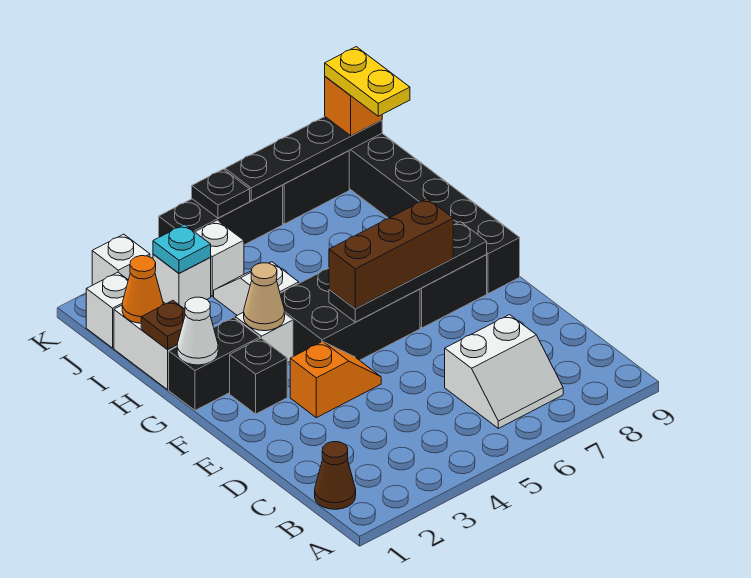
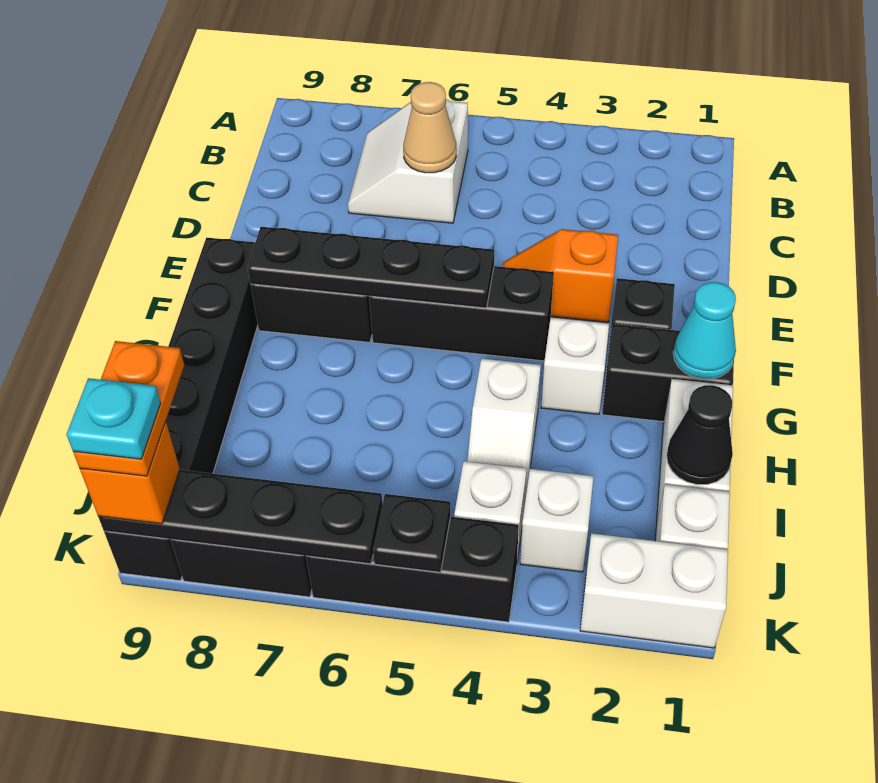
brown cone B1 level 1 -> none
white slope B6:C7 level 1 top C -> white slope B6:C7 level 1 top 6
black brick F4:G6 level 1 -> black brick F4:F6 level 1
brown brick F5:F7 level 3 -> none
white cone G1 level 2 -> cyan cone G1 level 2
tan cone G3 level 2 -> tan cone C6 level 2
brown plate H1 level 2 -> none
orange cone I1 level 2 -> black cone I1 level 2
cyan plate J3 level 2 -> cyan plate K9 level 5
yellow plate J9:K9 level 4 -> orange plate J9:K9 level 4
white brick K2 level 1 -> white brick K1:K2 level 1

